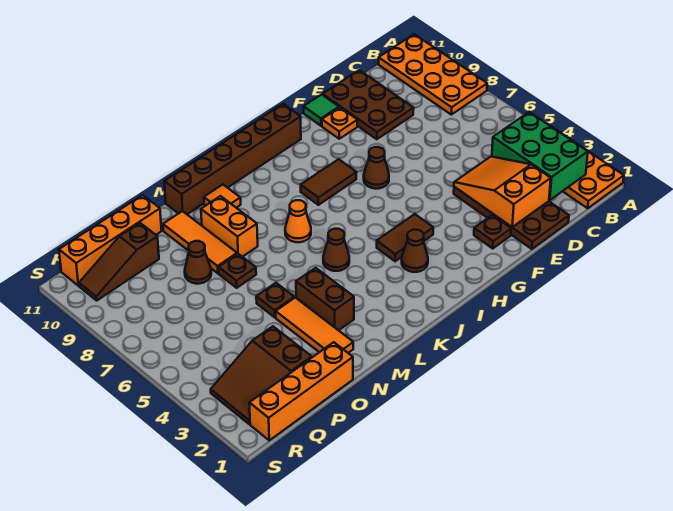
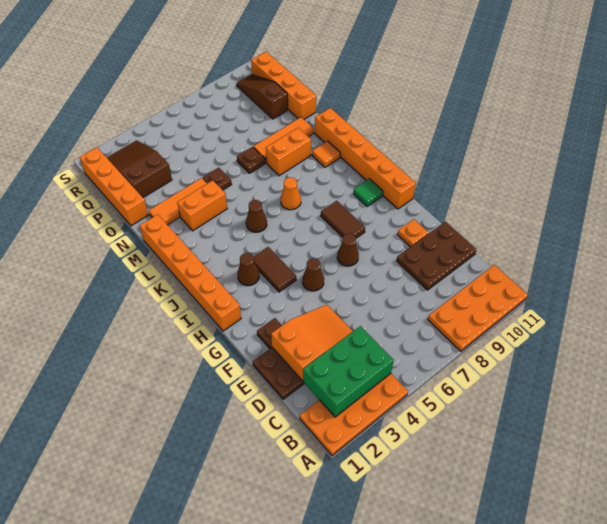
green tile F11 level 1 -> green tile I10 level 1
none -> orange brick H1:M1 level 1
brown brick H11:M11 level 1 -> orange brick H11:M11 level 1
brown brick M3:M4 level 1 -> orange brick M3:M4 level 1
brown cone O8 level 1 -> brown cone G5 level 1

